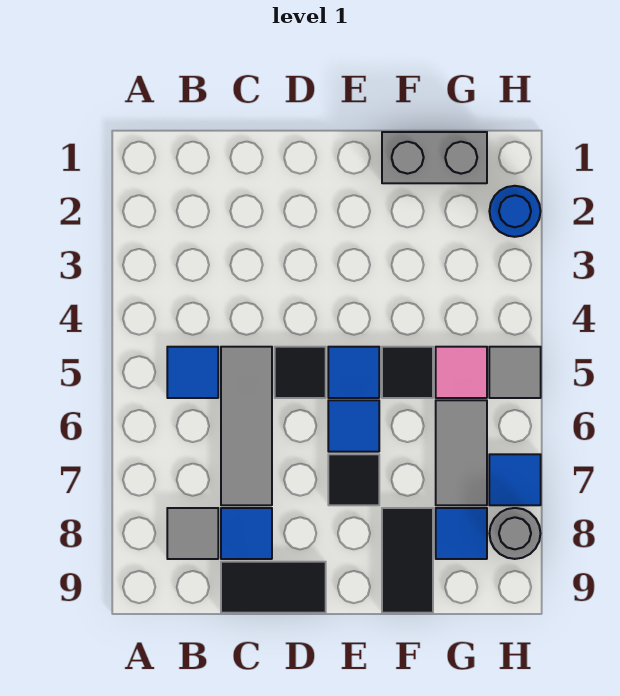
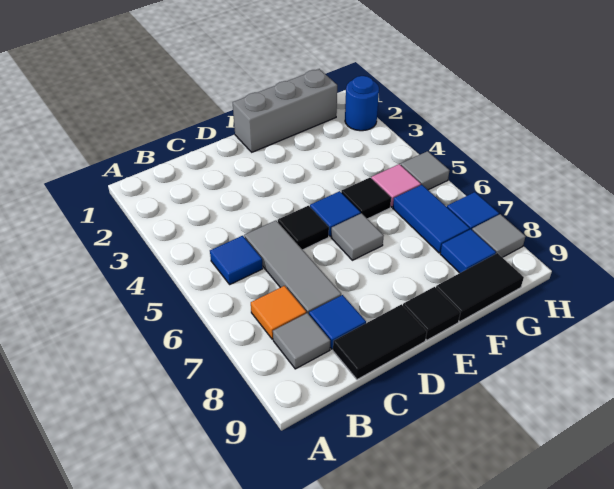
none -> orange tile B7 level 1
blue tile E6 level 1 -> grey tile E6 level 1
black tile E7 level 1 -> black tile E9 level 1
grey brick F1:G1 level 1 -> grey brick E1:G1 level 1
black tile F8:F9 level 1 -> black tile F9:G9 level 1
grey tile G6:G7 level 1 -> blue tile G6:G7 level 1
grey round brick H8 level 1 -> grey tile H8 level 1

